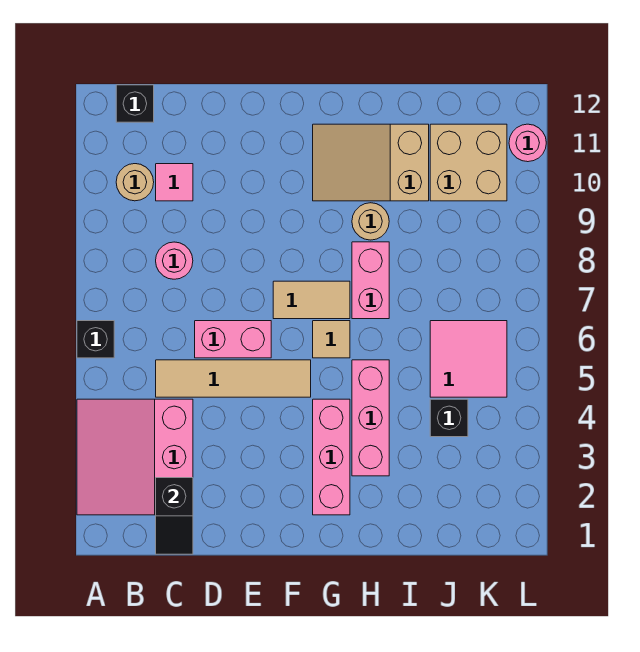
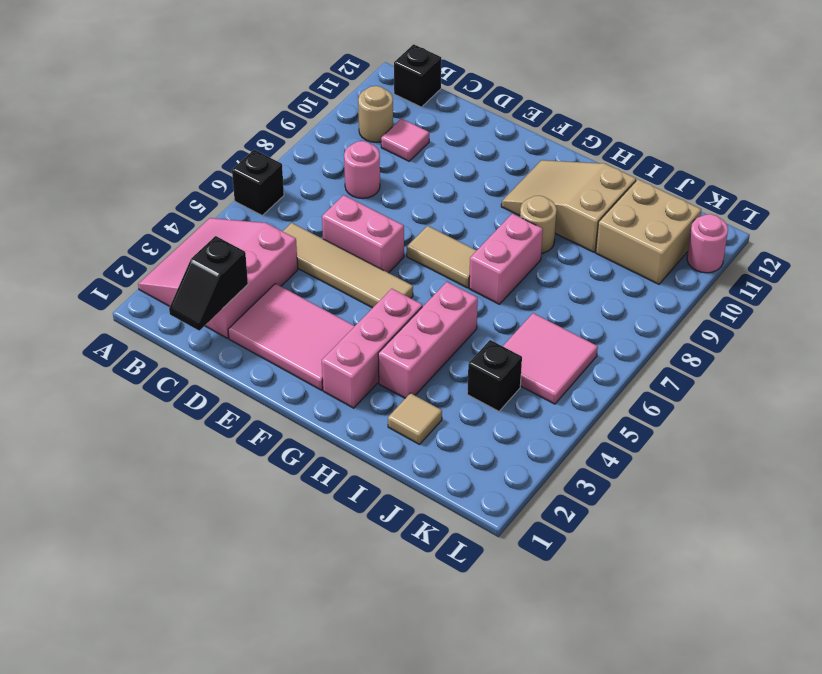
none -> pink tile D2:F3 level 1
tan tile G6 level 1 -> tan tile I2 level 1

